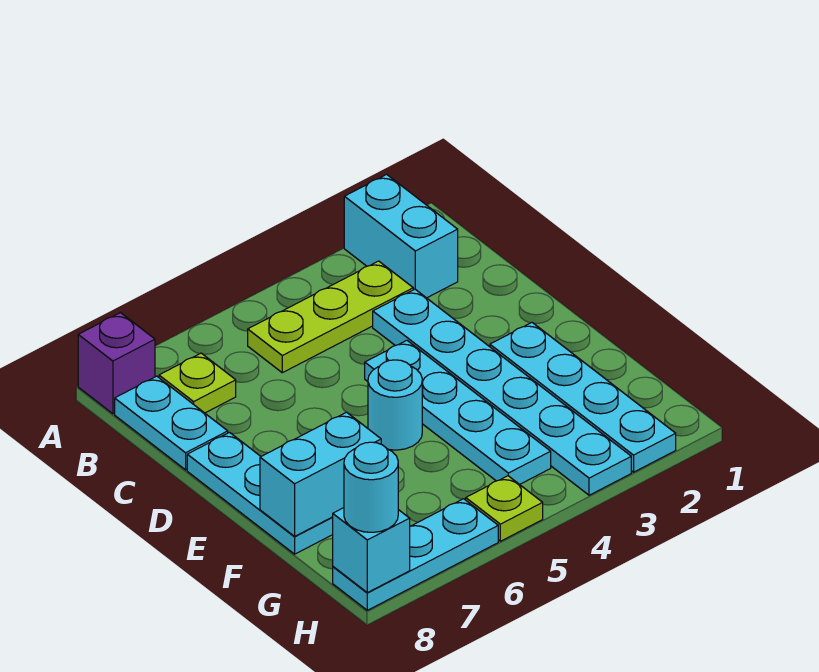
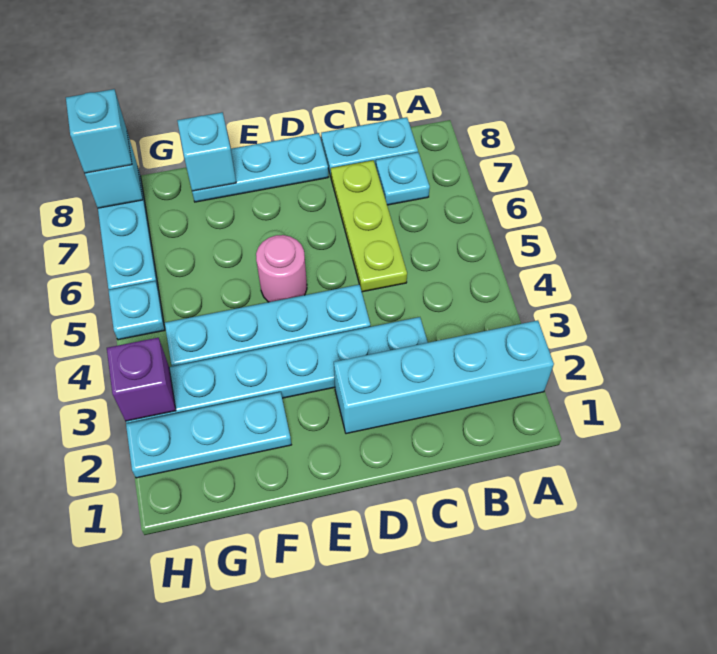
cyan brick A2:B2 level 1 -> cyan brick A2:D2 level 1
purple brick A8 level 1 -> purple brick H3 level 2
lime plate B3:B5 level 1 -> lime plate C5:C7 level 1
lime plate B7 level 1 -> cyan plate B7 level 1
cyan plate E2:H2 level 1 -> cyan plate F2:H2 level 1
cyan round brick E5 level 1 -> pink round brick E5 level 1
cyan brick F7:F8 level 2 -> cyan brick F8 level 2
lime plate H5 level 1 -> cyan plate H5 level 1
cyan round brick H8 level 3 -> cyan brick H8 level 3

